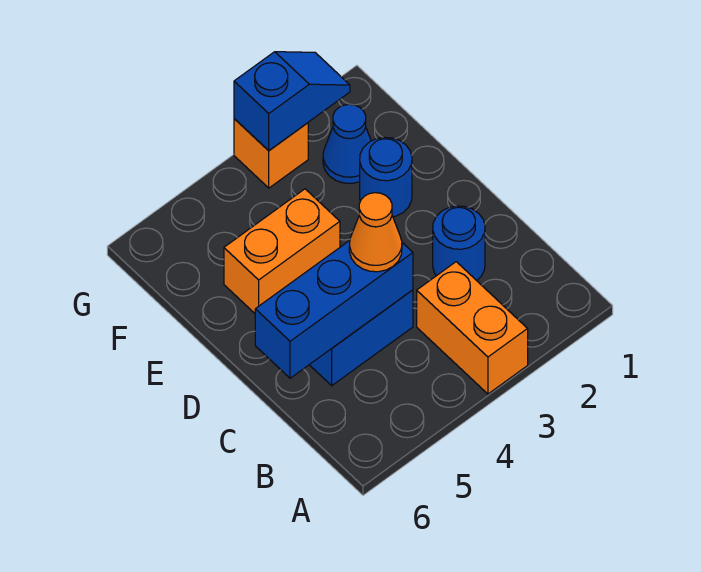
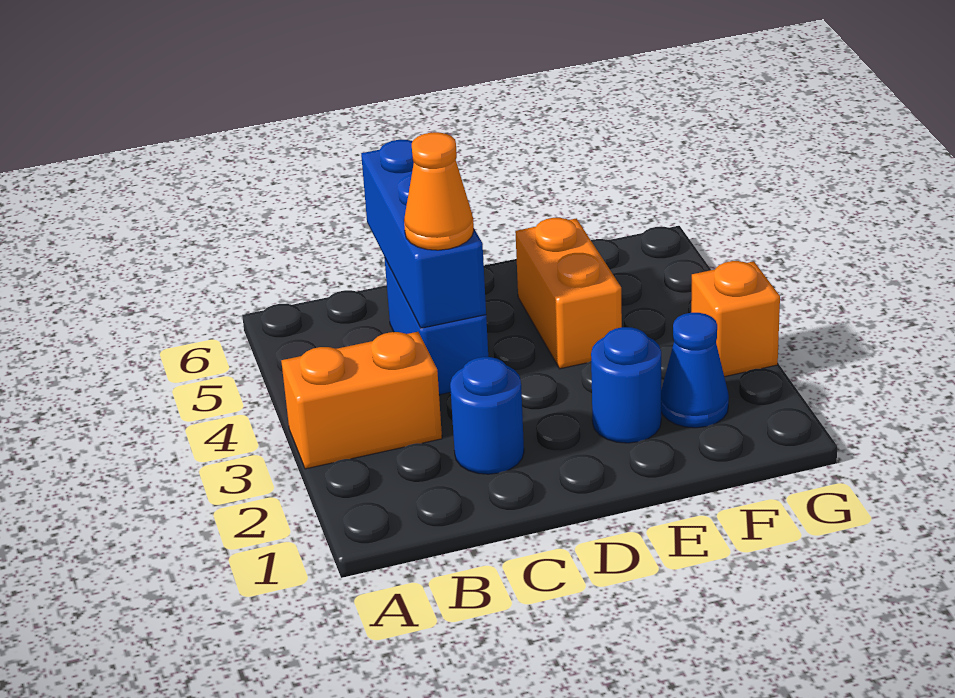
blue slope G2:G3 level 2 top 3 -> none

